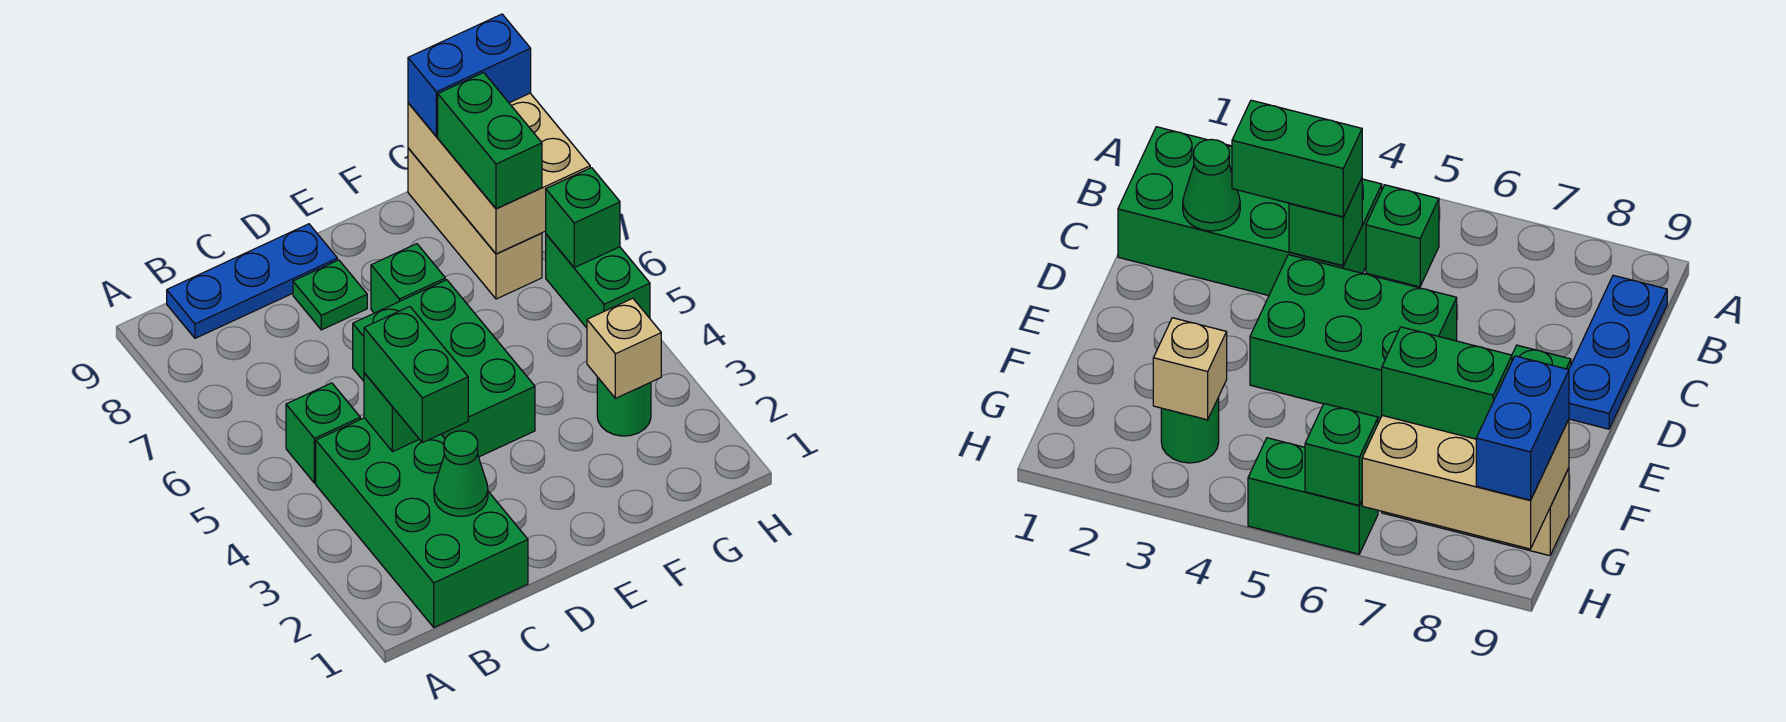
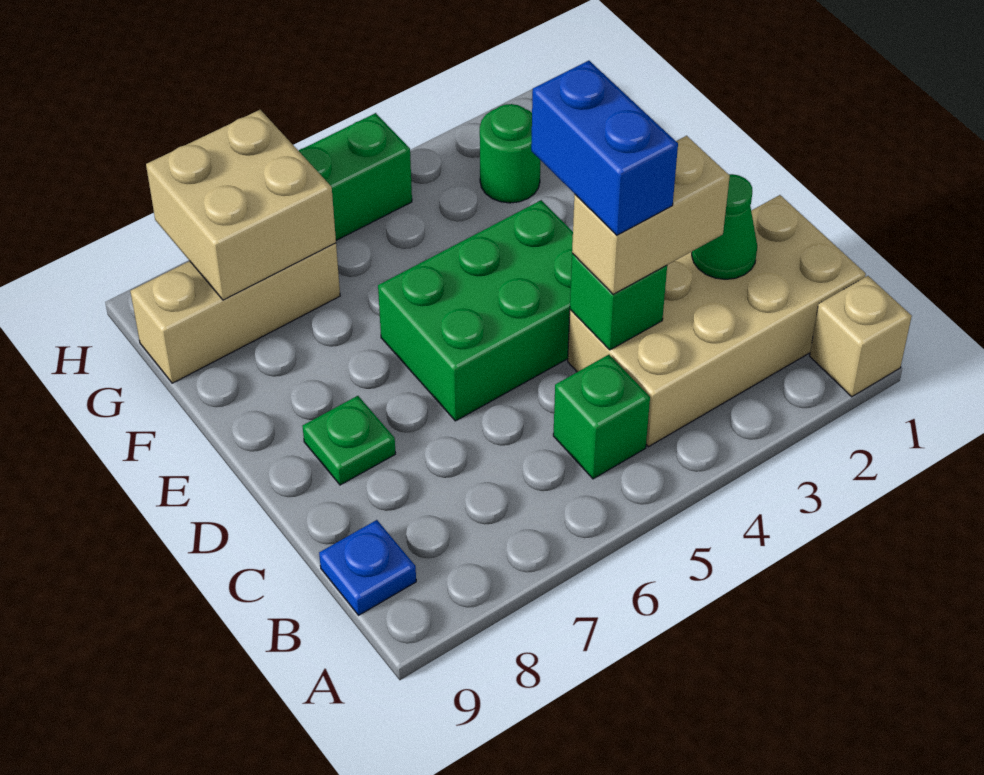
green brick B1:C4 level 1 -> tan brick B1:C4 level 1
blue plate B9:D9 level 1 -> blue plate B9 level 1
green brick C3:C4 level 3 -> tan brick C3:C4 level 3
green brick E7 level 1 -> none
tan brick G3 level 2 -> tan brick A1 level 1
tan brick G7:H9 level 2 -> tan brick G7:H8 level 2
green brick G7:G8 level 3 -> none
blue brick G9:H9 level 3 -> blue brick C4:D4 level 4
green brick H6 level 2 -> none

